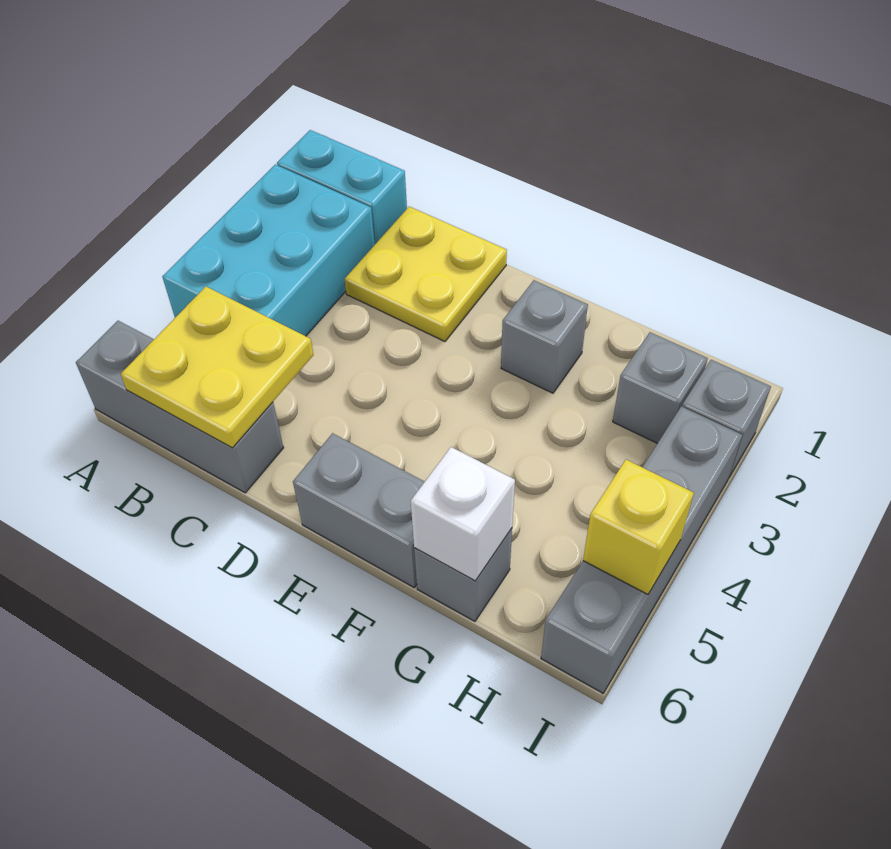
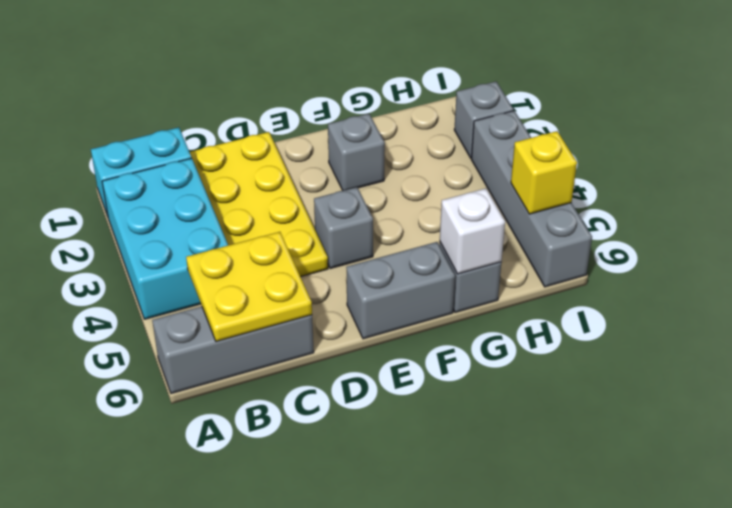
yellow plate C1:D2 level 1 -> yellow plate C1:D4 level 1
grey brick H2 level 1 -> grey brick E4 level 1

